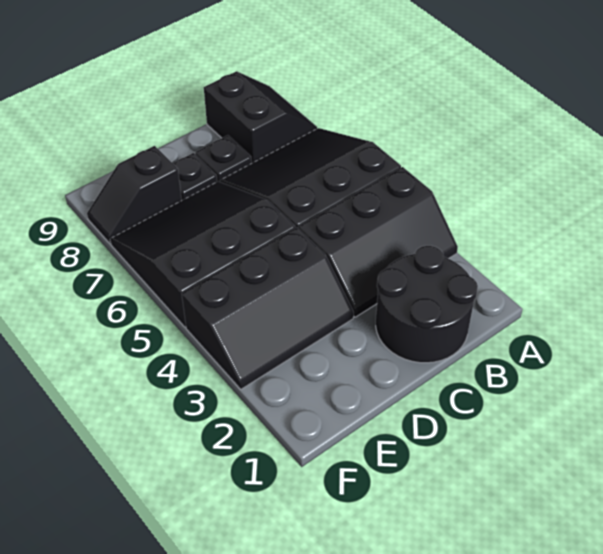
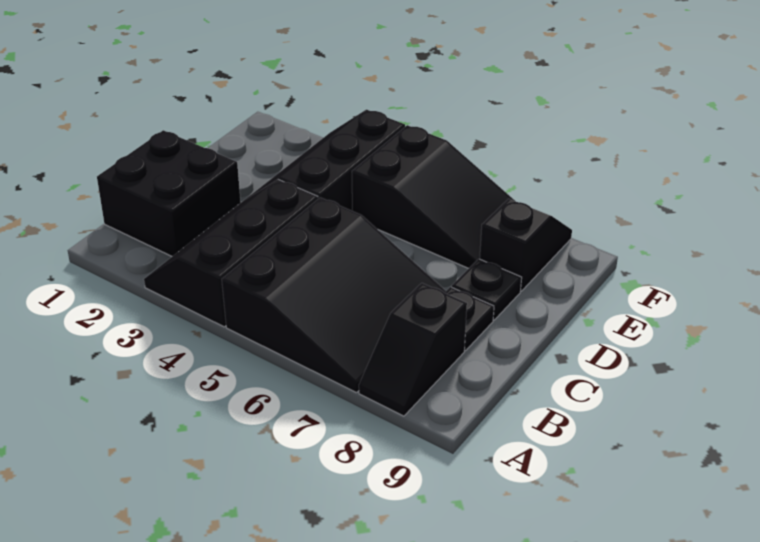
black slope A8:B9 level 1 top B -> black slope A8:B8 level 1 top B
black round brick B1:C2 level 1 -> black brick B1:C2 level 1
black slope D5:F7 level 1 top 5 -> black slope E5:F7 level 1 top 5

